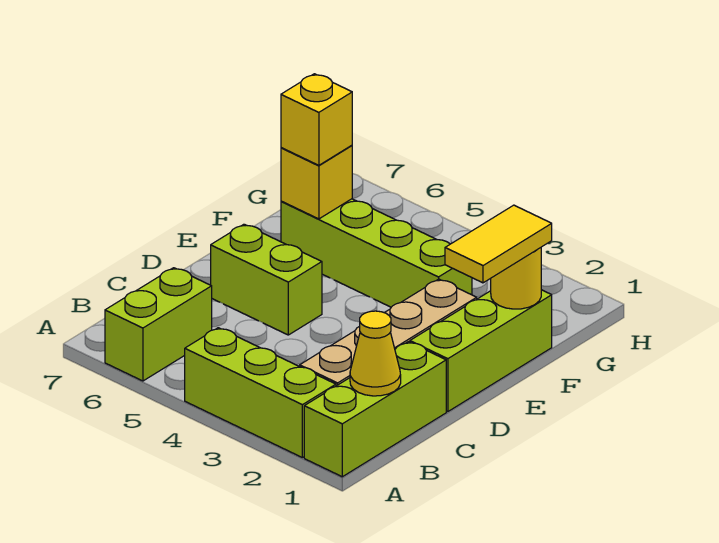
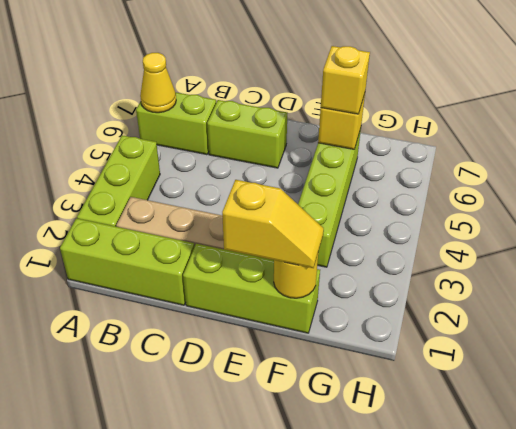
yellow cone B1 level 2 -> yellow cone A6 level 2
lime brick D5:D6 level 1 -> lime brick C6:D6 level 1
yellow tile E1:F1 level 3 -> yellow slope E1:F1 level 3 top E

